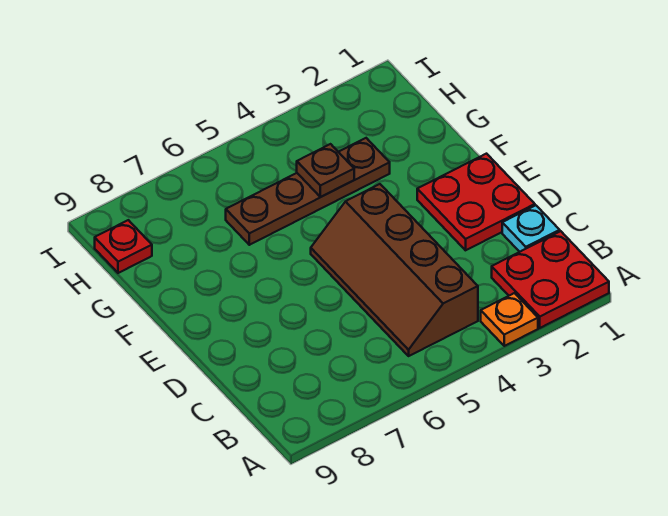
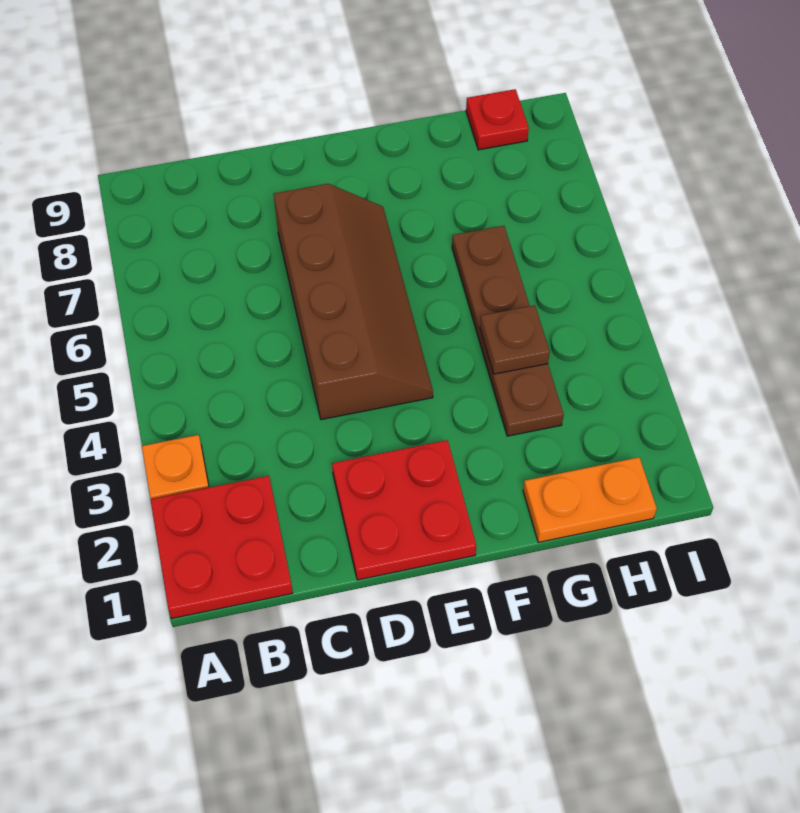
brown slope B4:E5 level 1 top 4 -> brown slope D4:E7 level 1 top D
cyan plate C1 level 1 -> none
none -> orange plate G1:H1 level 1

